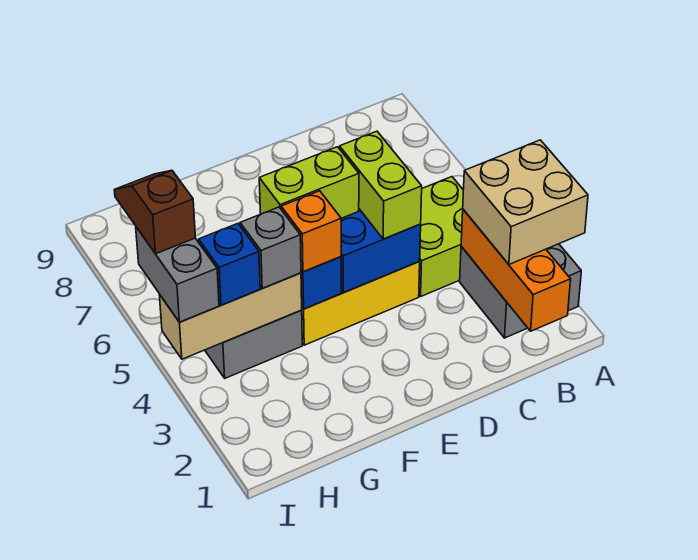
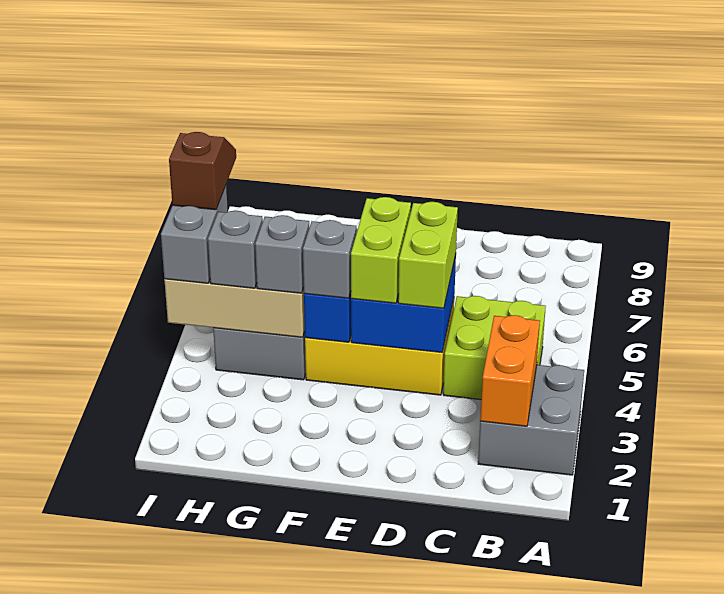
tan brick A2:B3 level 3 -> none
orange brick B1:B3 level 2 -> orange brick B2:B3 level 2
lime brick E5:F5 level 3 -> lime brick E4:E5 level 3
orange brick F4 level 3 -> grey brick F4 level 3
blue brick H4 level 3 -> grey brick H4 level 3

